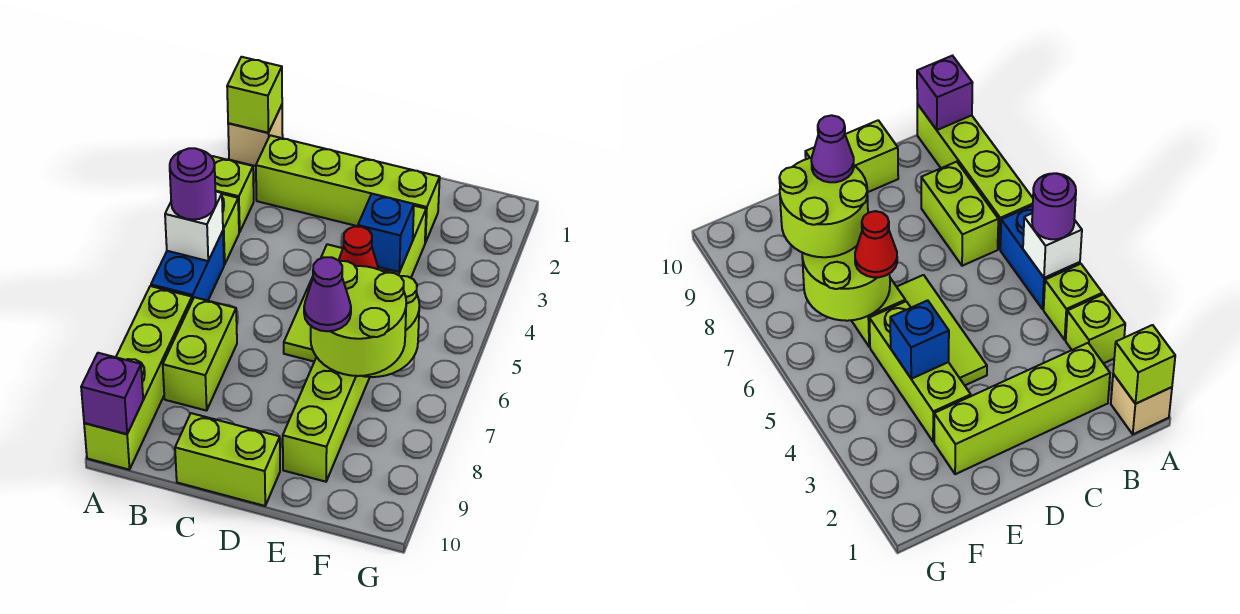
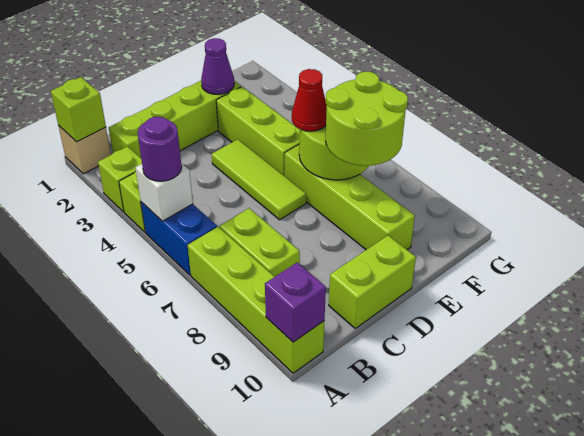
blue brick E4 level 2 -> none
purple cone E8 level 4 -> purple cone E2 level 2

